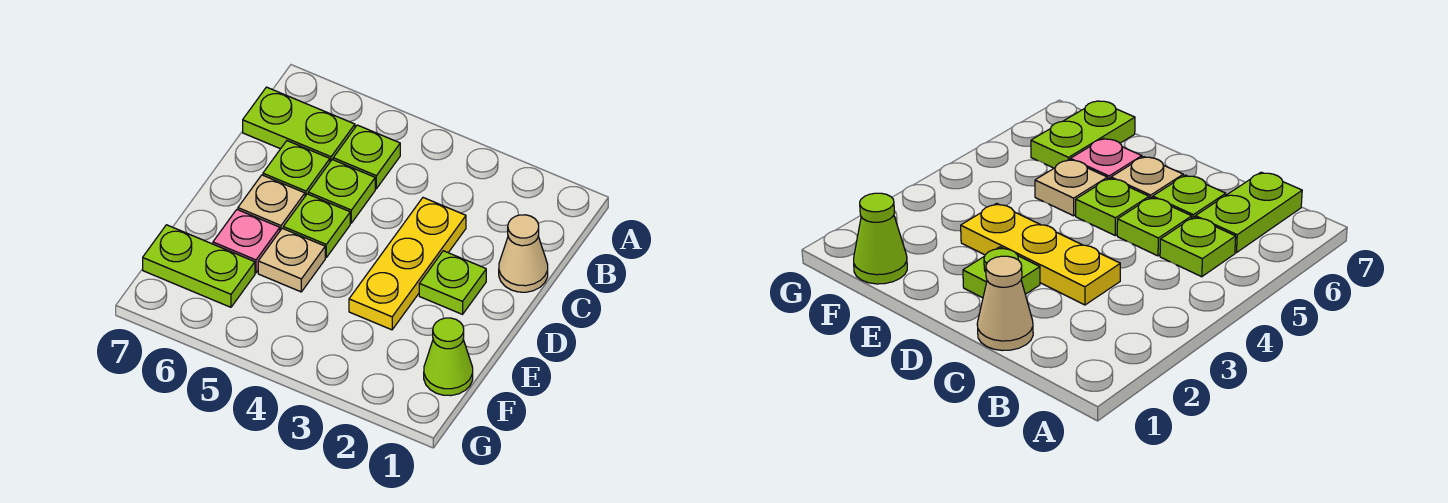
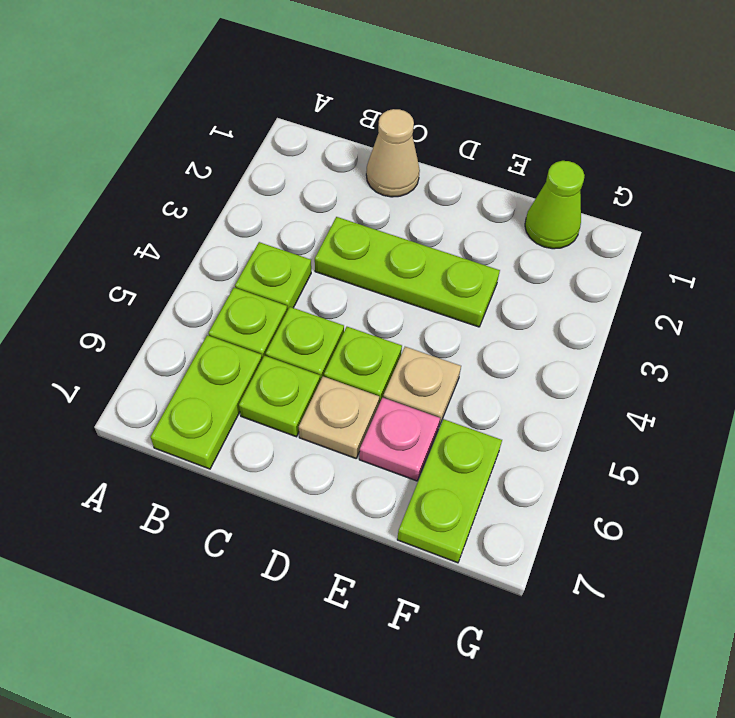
yellow plate C3:E3 level 1 -> lime plate C3:E3 level 1
lime plate D2 level 1 -> lime plate B4 level 1

